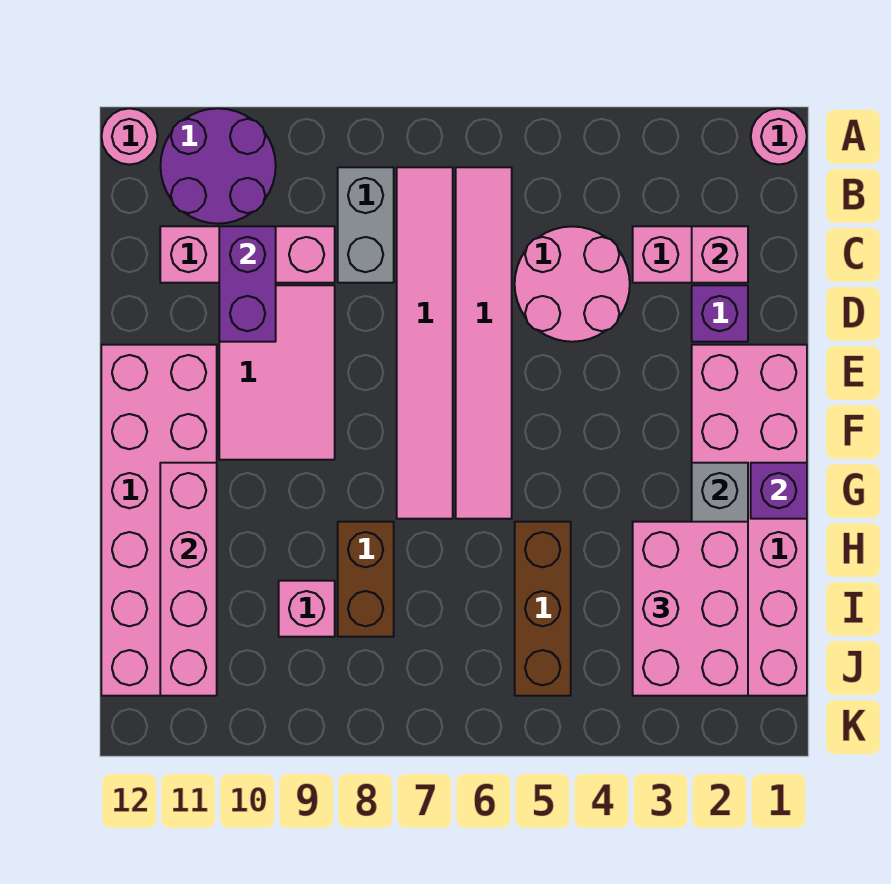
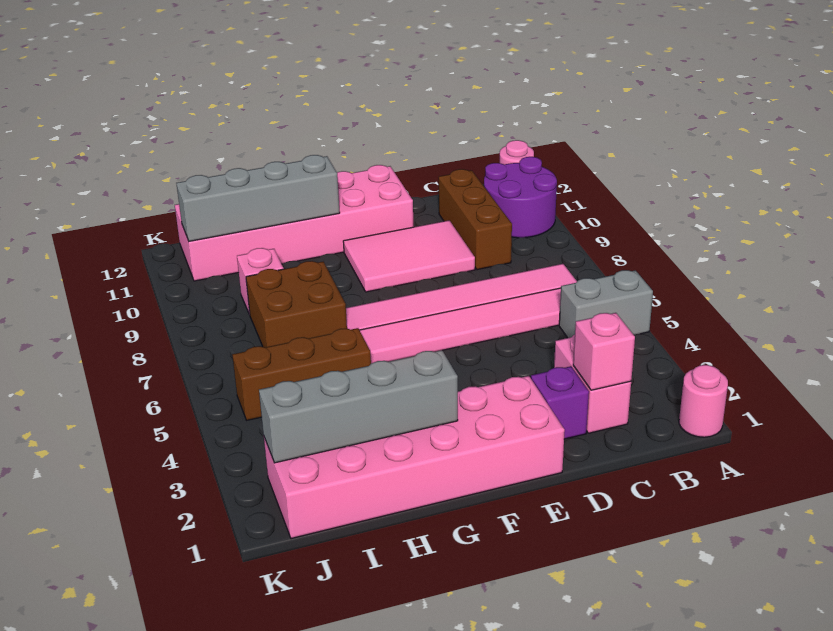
grey brick B8:C8 level 1 -> grey brick A5:B5 level 1
pink round brick C4:D5 level 1 -> none
pink brick C9:C11 level 1 -> brown brick C9:C11 level 1
purple brick C10:D10 level 2 -> none
purple brick G1 level 2 -> none
pink brick G11:J11 level 2 -> grey brick G11:J11 level 2
pink brick H2:J3 level 3 -> none
brown brick H8:I8 level 1 -> brown brick H7:I8 level 1

